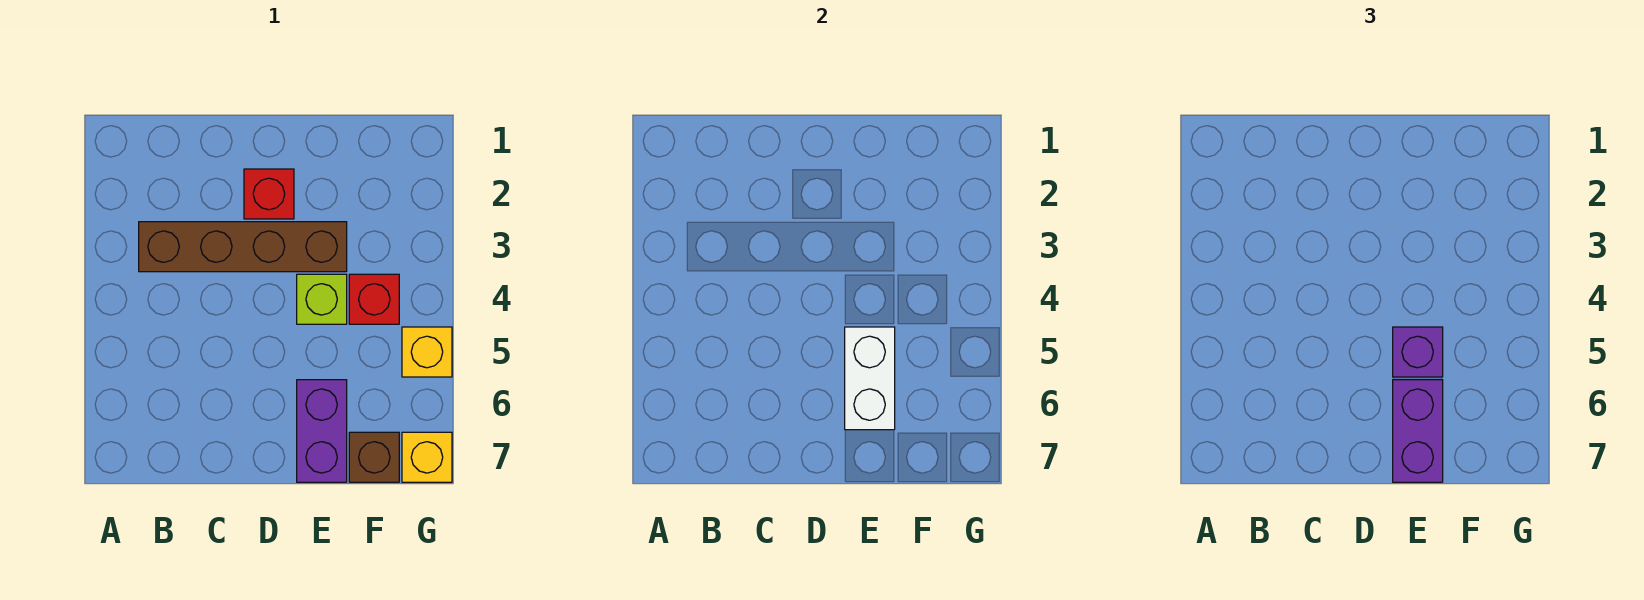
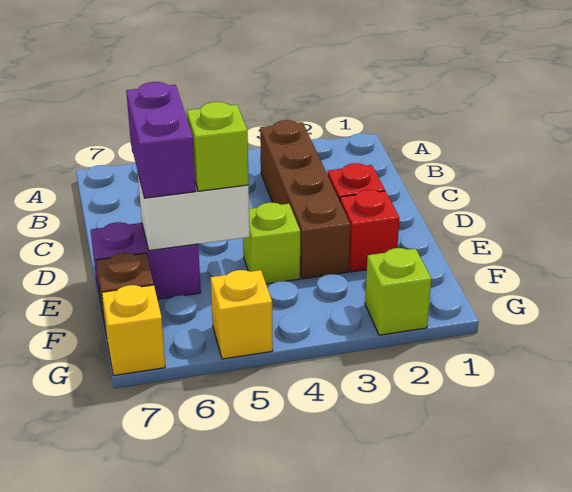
purple brick E5 level 3 -> lime brick E5 level 3
purple brick E6:E7 level 3 -> purple brick D6:E6 level 3
red brick F4 level 1 -> red brick E2 level 1
none -> lime brick G2 level 1

